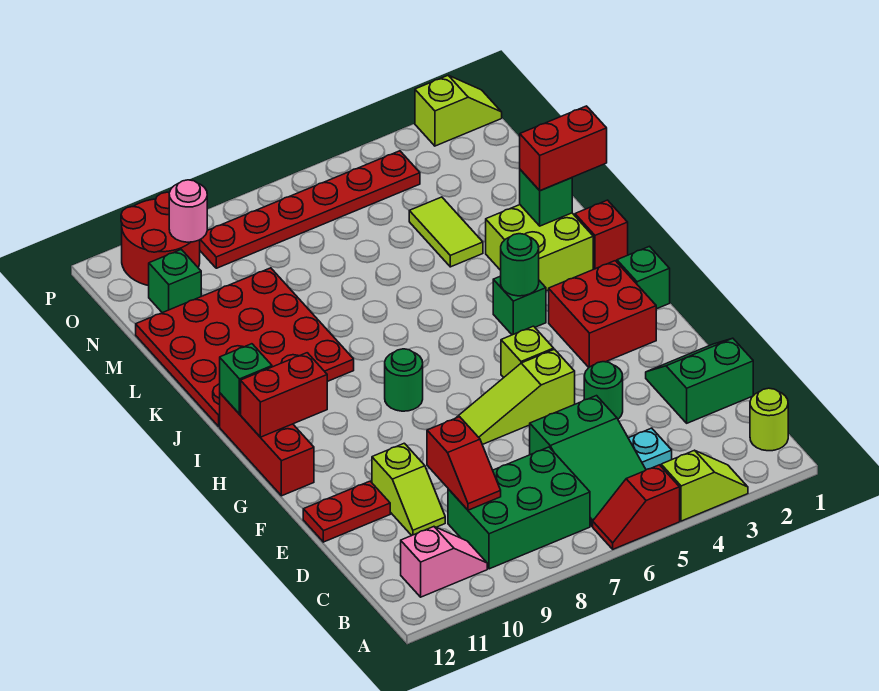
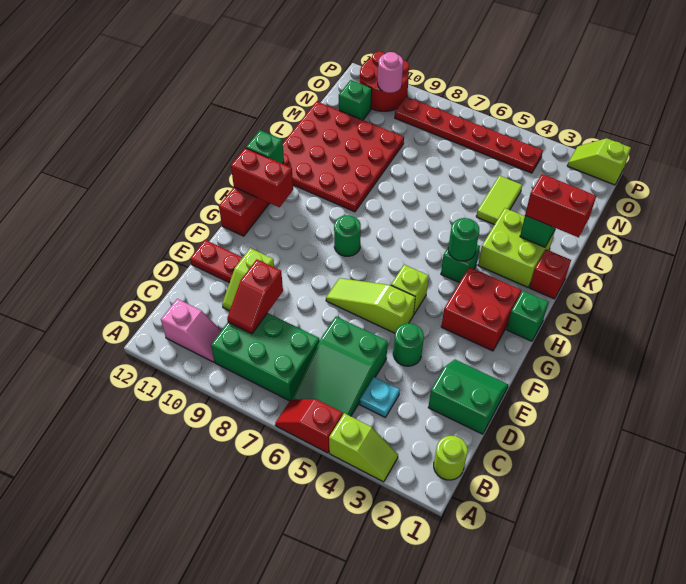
lime slope P1:P2 level 1 top 2 -> lime slope P1:P2 level 1 top 1

